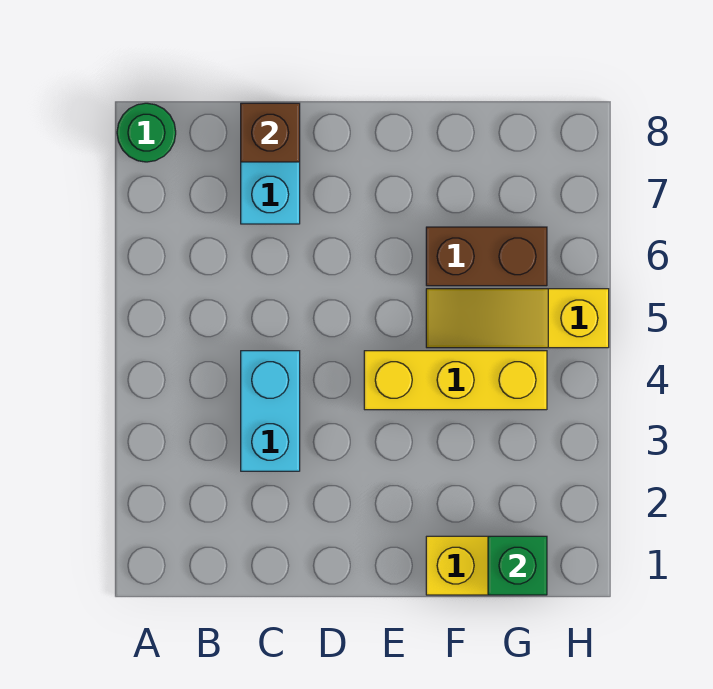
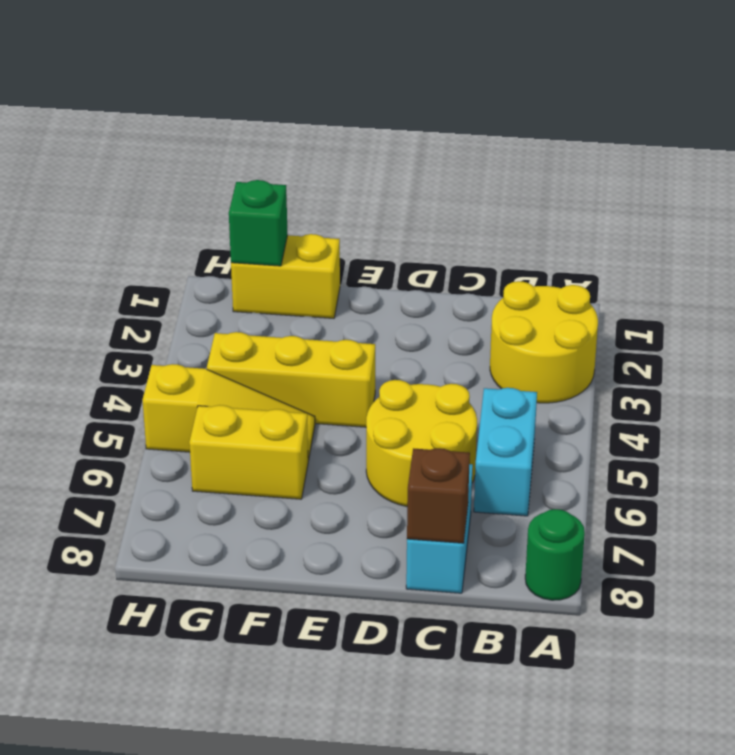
none -> yellow round brick A2:B3 level 1
cyan brick C3:C4 level 1 -> cyan brick B5:B6 level 1
none -> yellow round brick C5:D6 level 1
brown brick F6:G6 level 1 -> yellow brick F6:G6 level 1

